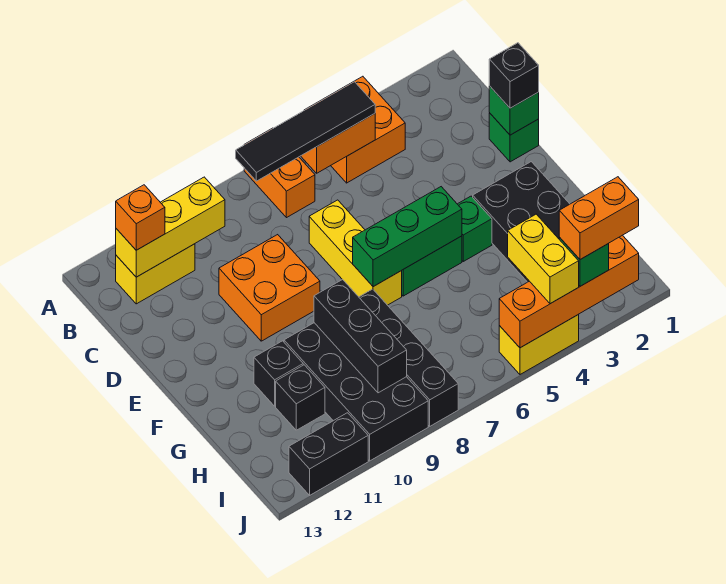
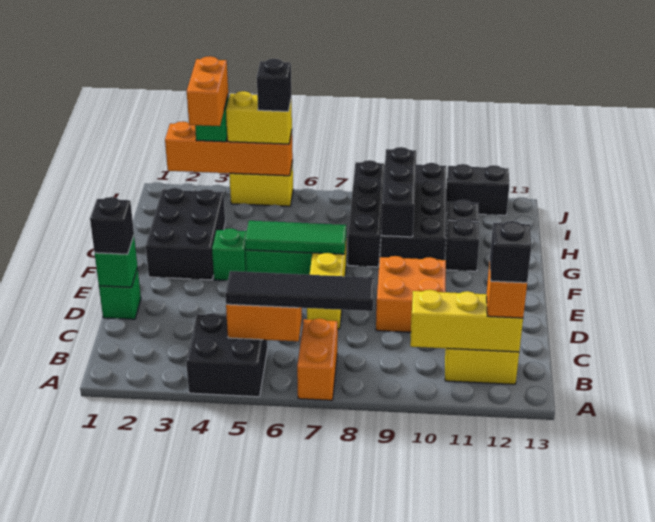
orange brick A4:B5 level 1 -> black brick A4:B5 level 1
none -> black brick B12 level 4
green brick F5:F7 level 2 -> green tile F5:F7 level 2
yellow brick I4:J4 level 3 -> yellow brick J4:J5 level 3
orange brick J2:J3 level 4 -> orange brick I3:J3 level 4
none -> black brick J5 level 4

